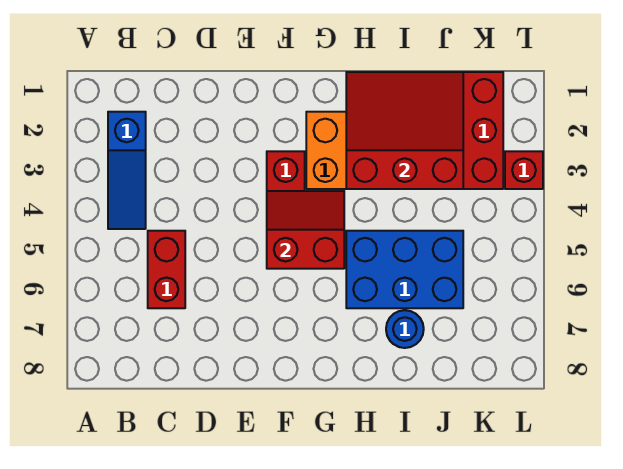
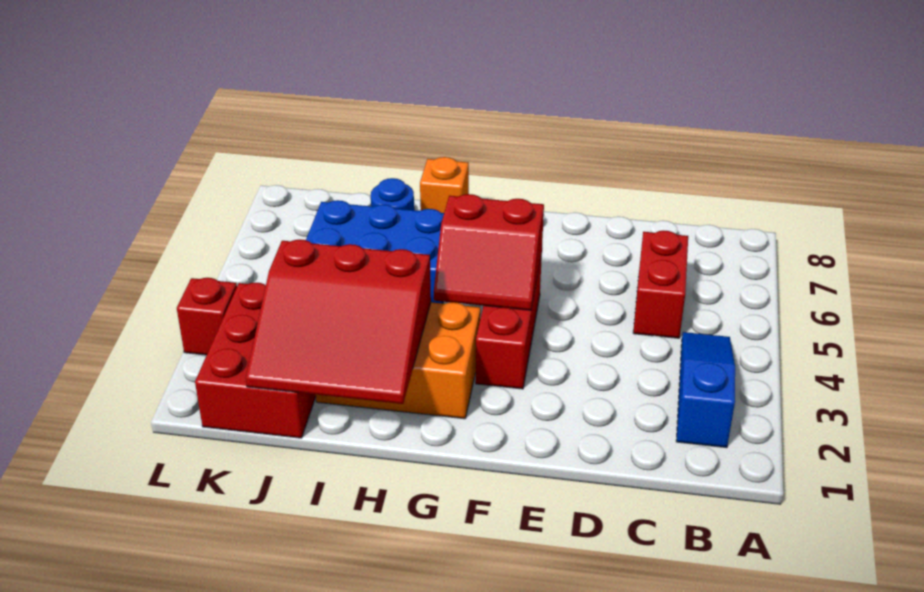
none -> orange brick H8 level 1

